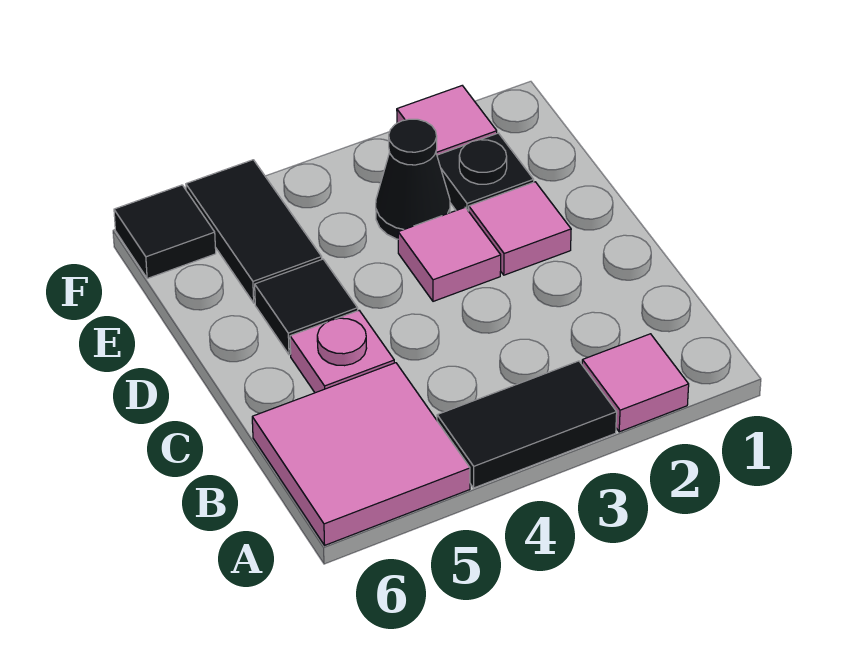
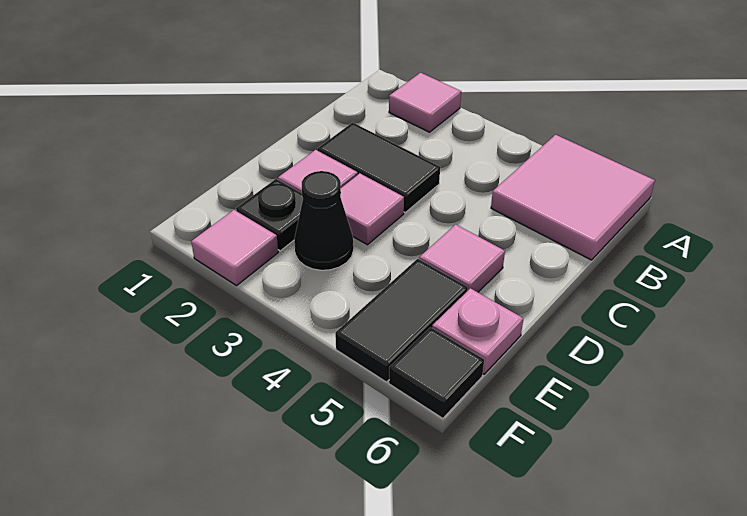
black tile A3:A4 level 1 -> black tile C2:C3 level 1
pink plate C5 level 1 -> pink plate E6 level 1
black tile D5 level 1 -> pink tile D5 level 1

